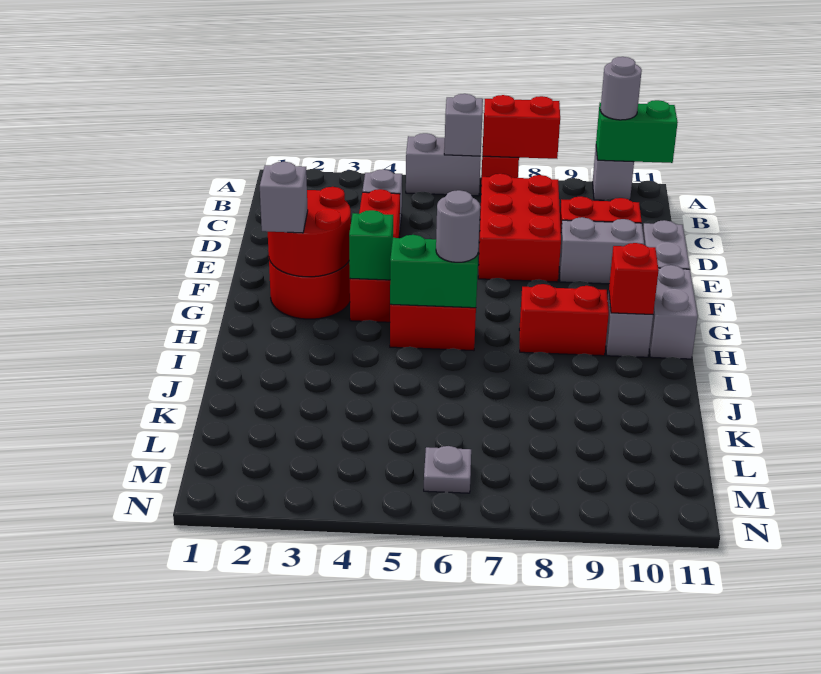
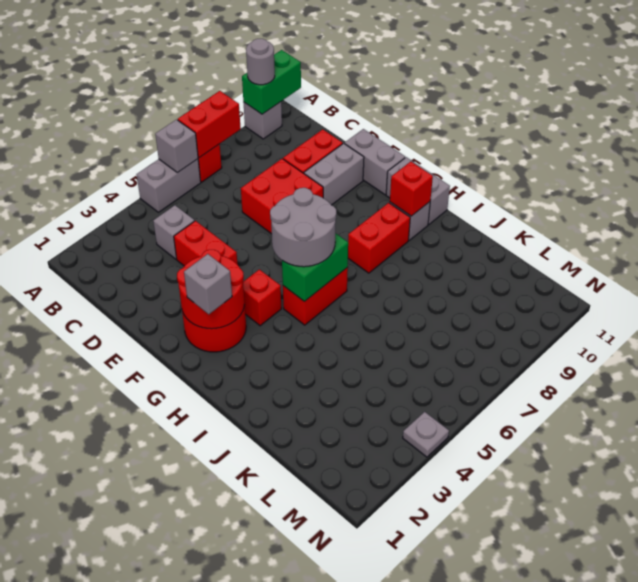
red brick C7:E8 level 1 -> red brick D7:E8 level 1
green brick G4 level 2 -> none
grey round brick H6 level 3 -> grey round brick G5:H6 level 3
grey plate M6 level 1 -> grey plate N4 level 1

